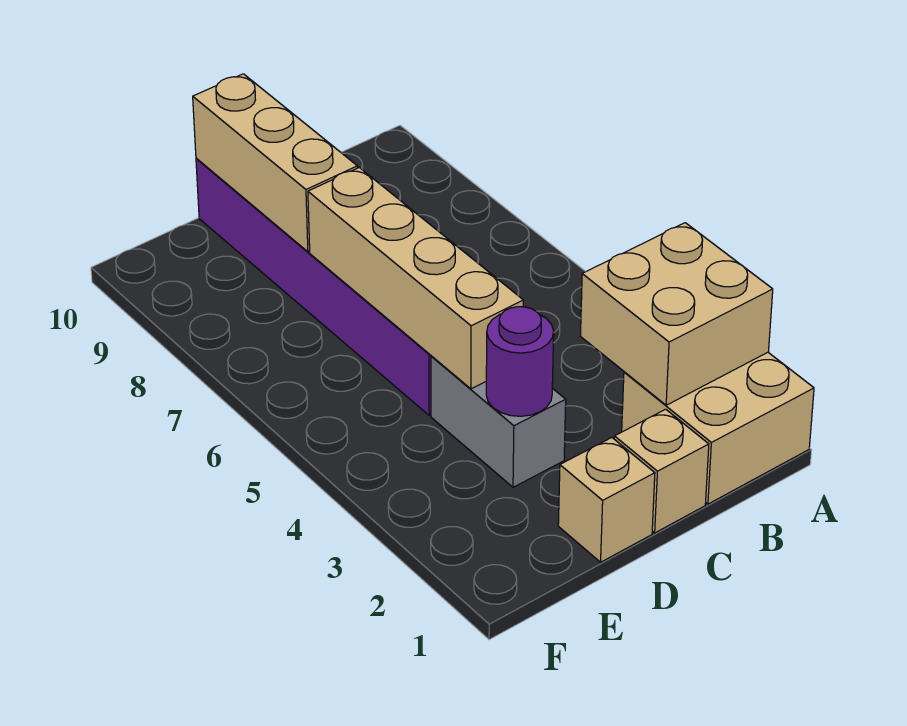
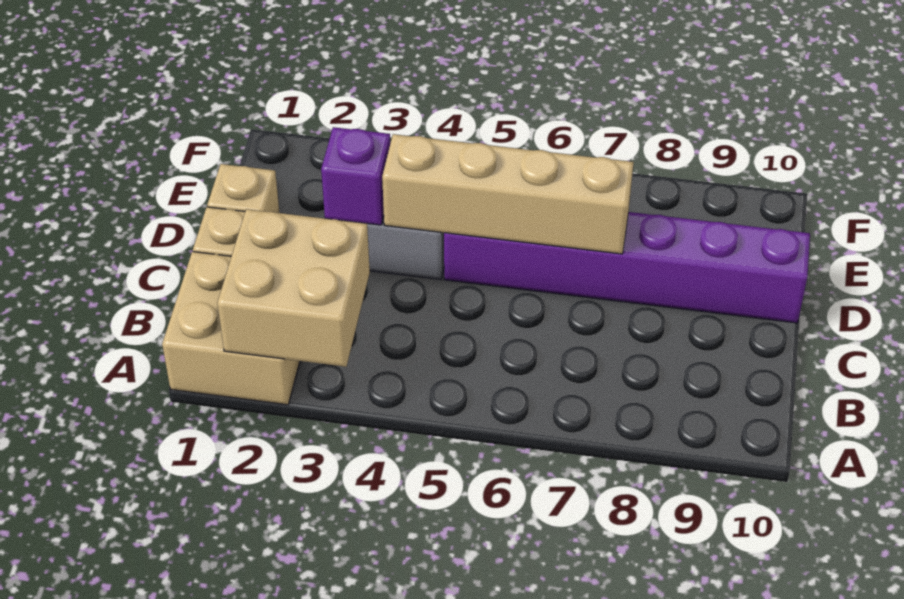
purple round brick D3 level 2 -> purple brick D3 level 2
tan brick D8:D10 level 2 -> none

